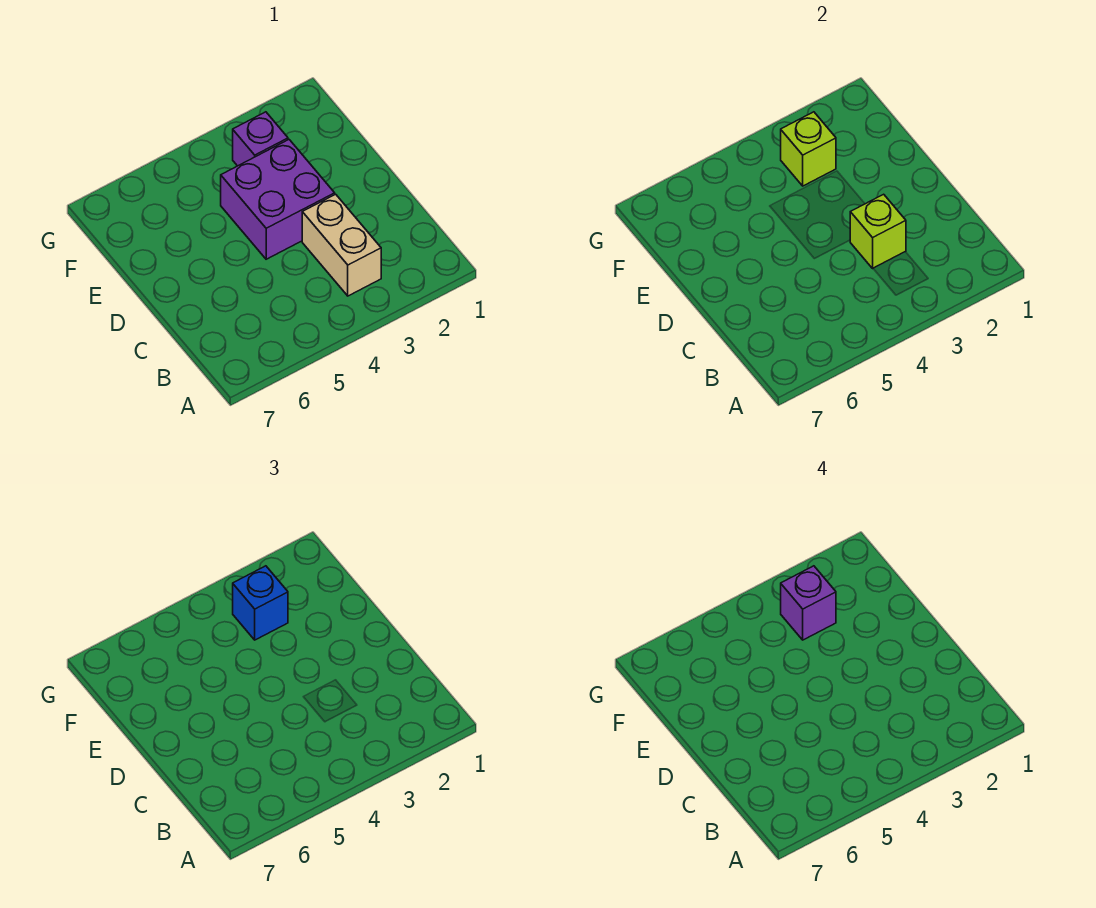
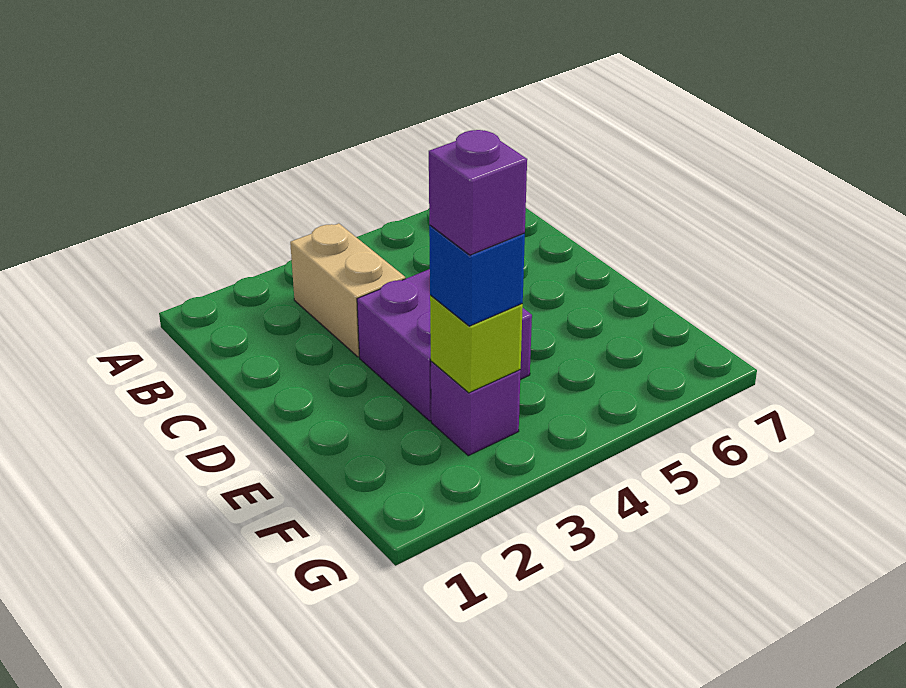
lime brick C3 level 2 -> none

